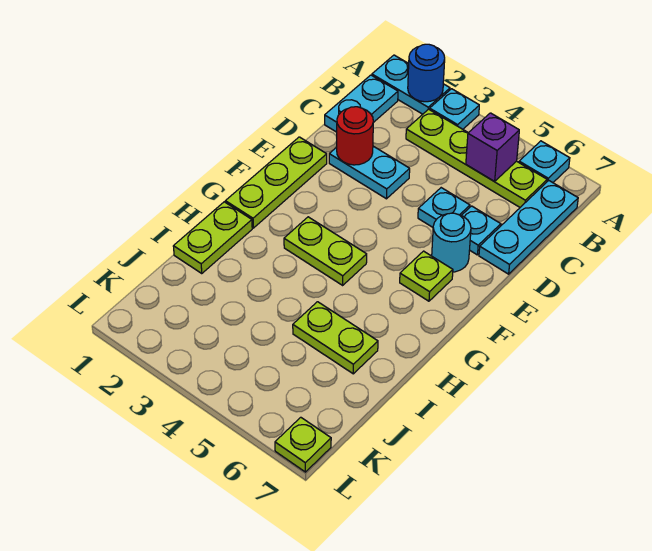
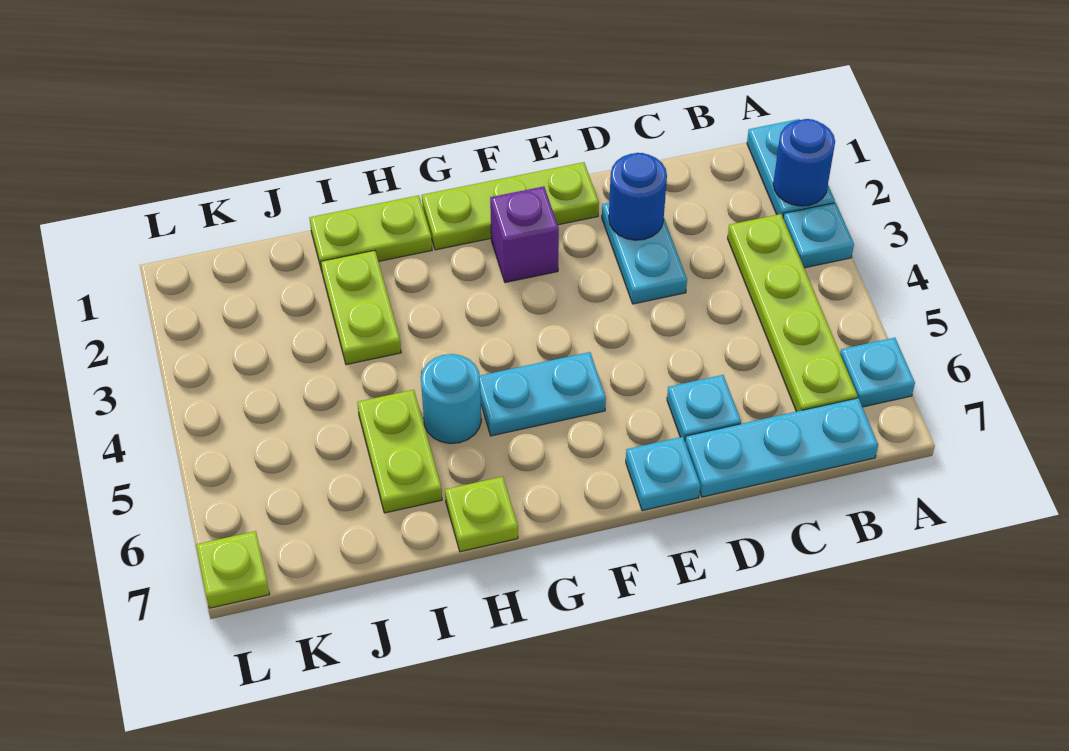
cyan plate B1:C1 level 1 -> cyan plate F5:G5 level 1
purple brick B5 level 2 -> purple brick F2 level 1
red round brick D2 level 2 -> blue round brick D2 level 2
cyan plate D5 level 1 -> cyan plate E7 level 1
cyan round brick E6 level 1 -> cyan round brick H5 level 1
lime plate F6 level 1 -> lime plate H7 level 1
lime plate G3:G4 level 1 -> lime plate I2:I3 level 1

